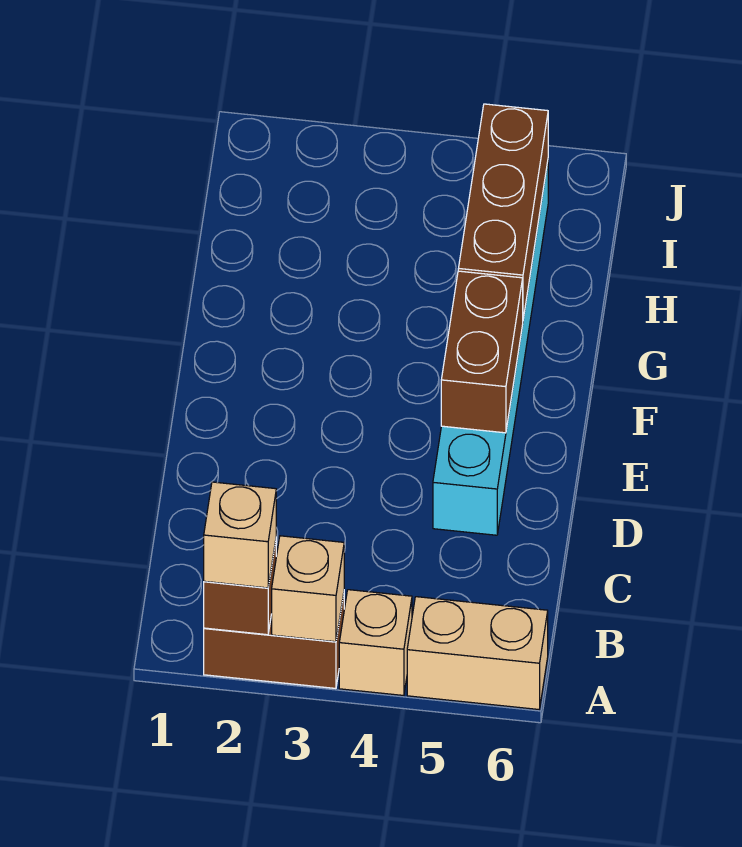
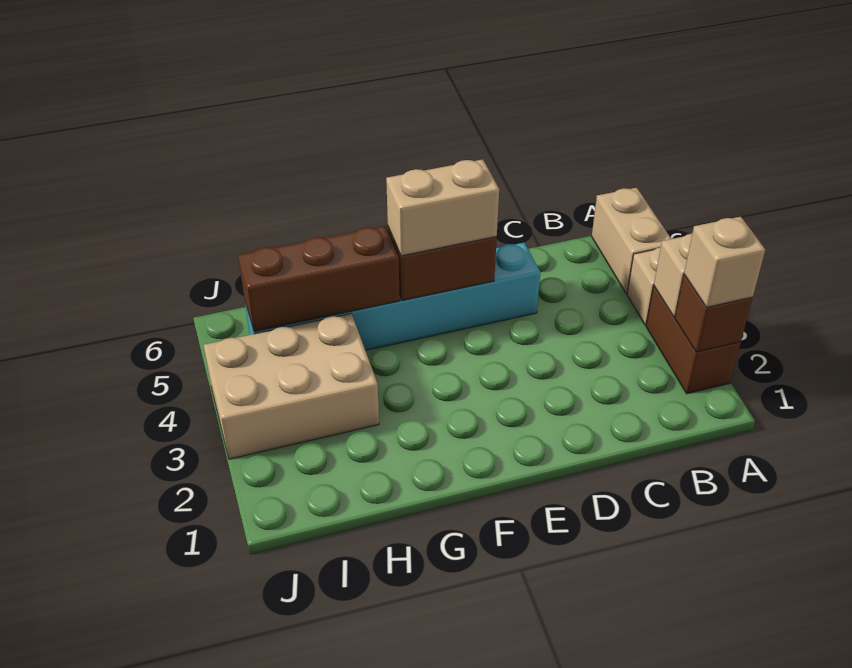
none -> tan brick E5:F5 level 3
none -> tan brick H3:J4 level 1

